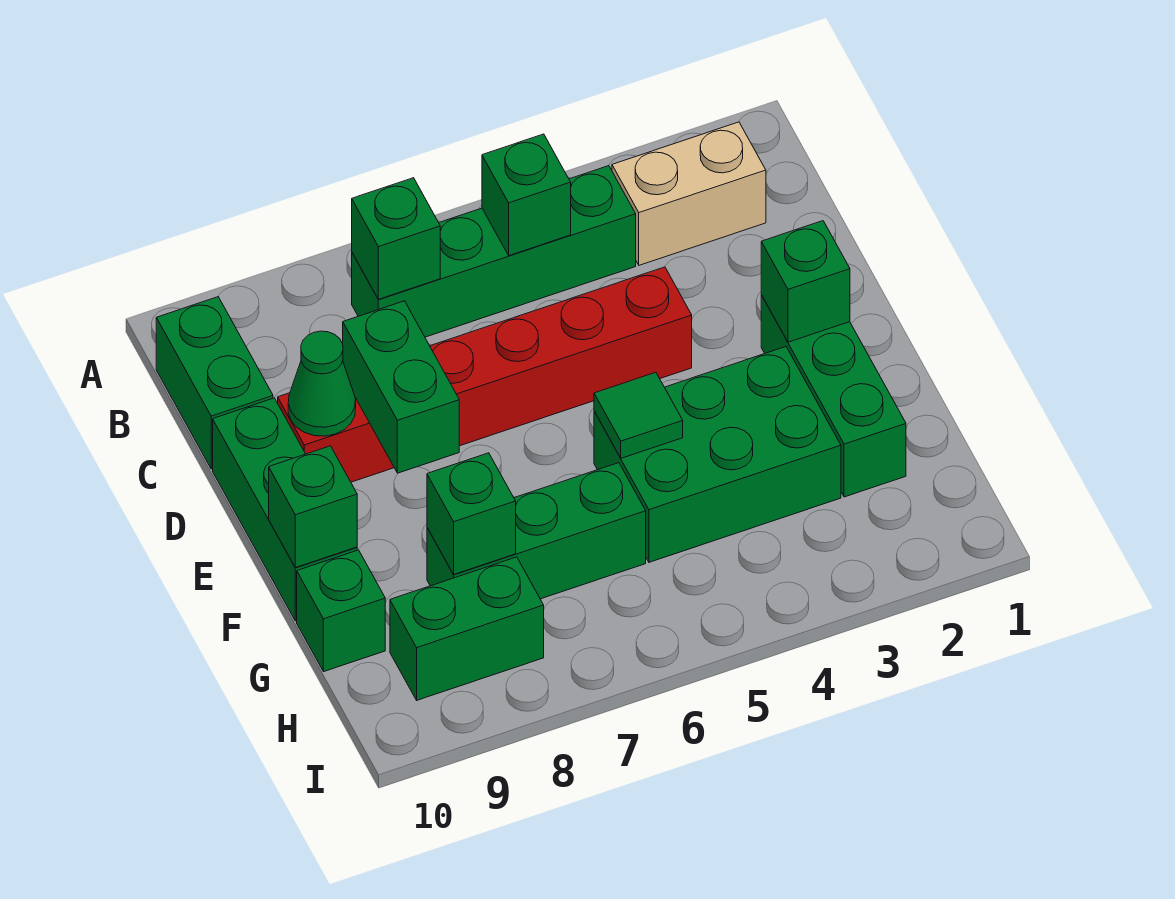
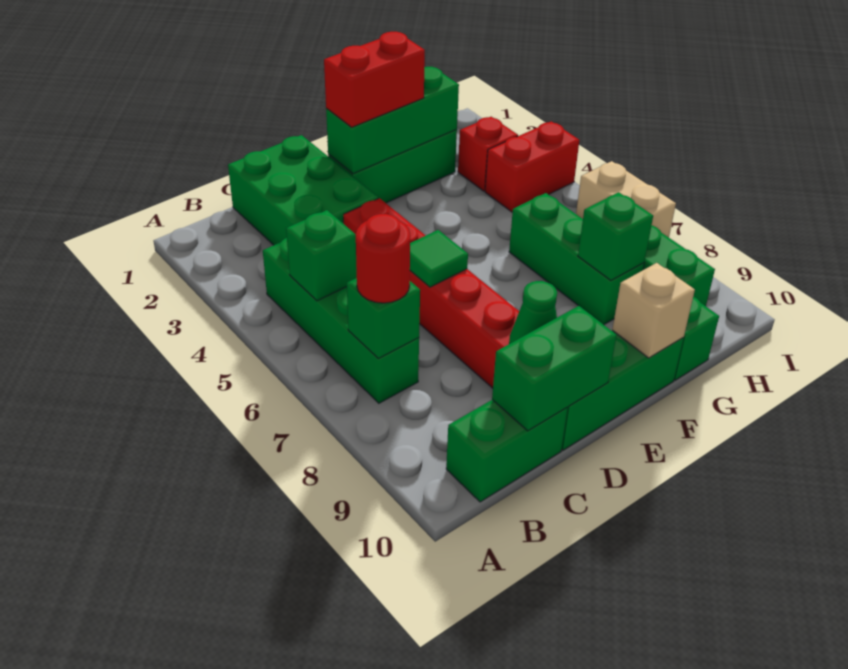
tan brick B2:B3 level 1 -> tan brick I6:I7 level 1
none -> red round brick B7 level 3
green brick D8:E8 level 2 -> green brick C10:D10 level 2
green brick E2 level 2 -> green brick E2:G2 level 2
none -> red brick E2:F2 level 3
green brick F3:G5 level 1 -> green brick C1:D3 level 1
green tile F5 level 2 -> green tile D6 level 2
green brick F10 level 2 -> tan brick F10 level 2
none -> red brick H3 level 1
none -> red brick H4:I4 level 1

